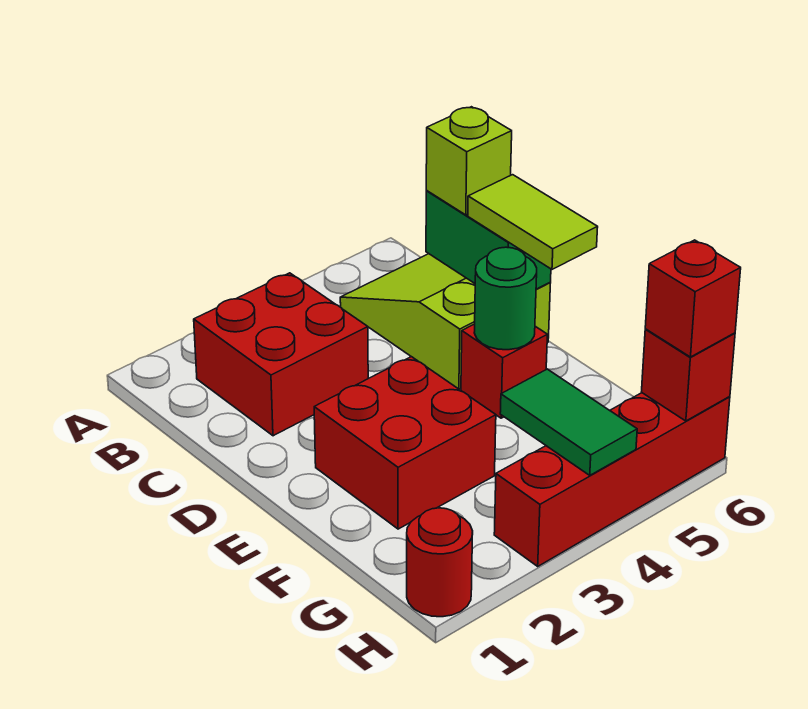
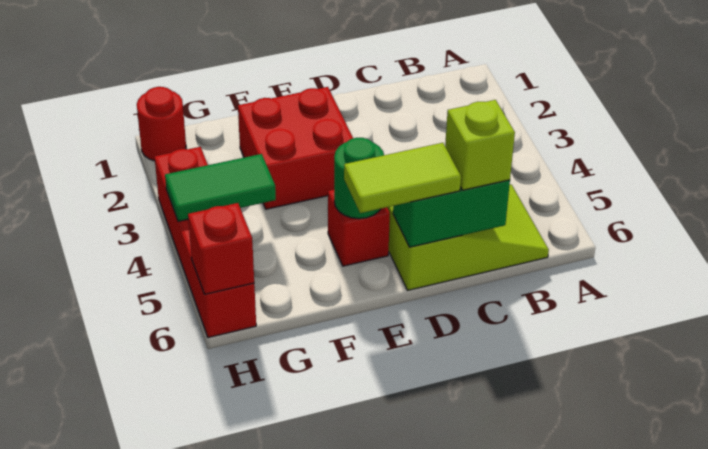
red brick B2:C3 level 1 -> none
red brick H6 level 3 -> none

